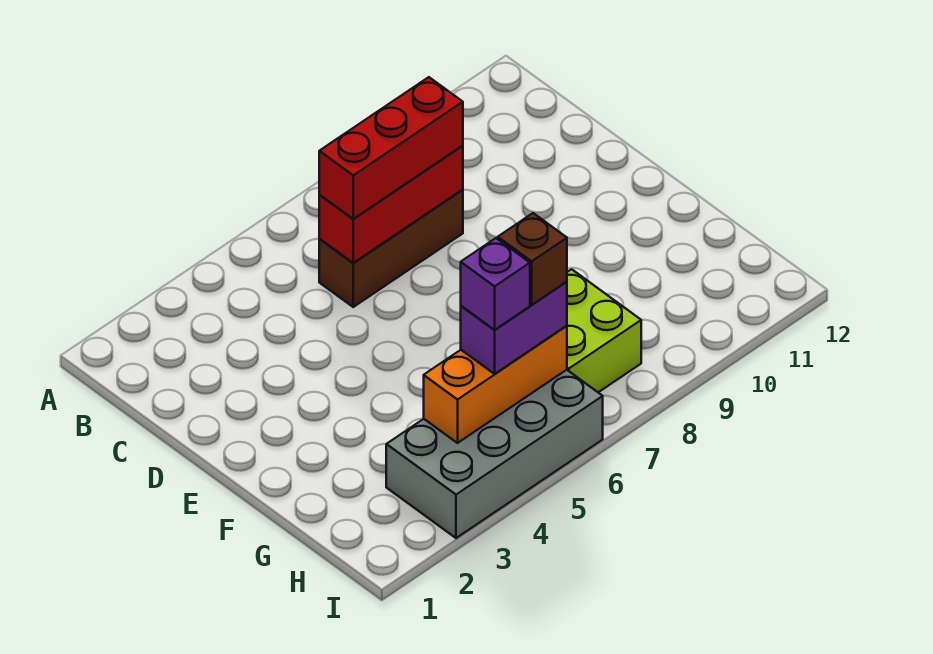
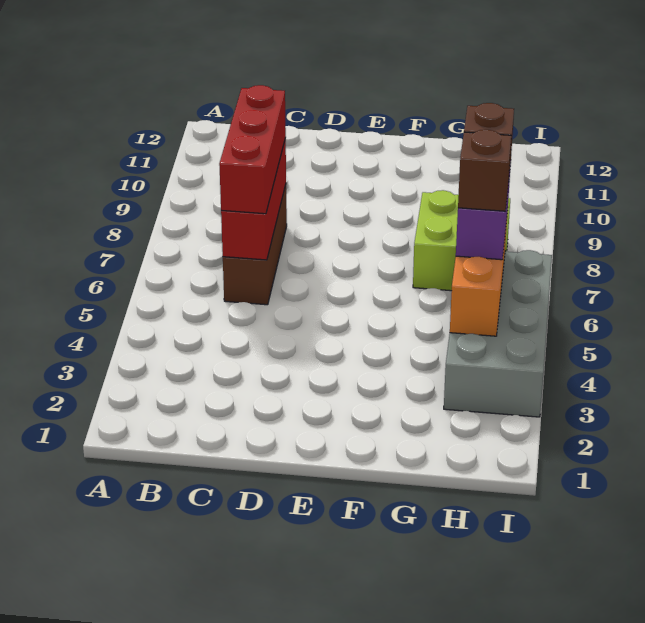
purple brick H5 level 4 -> brown brick H5 level 4

